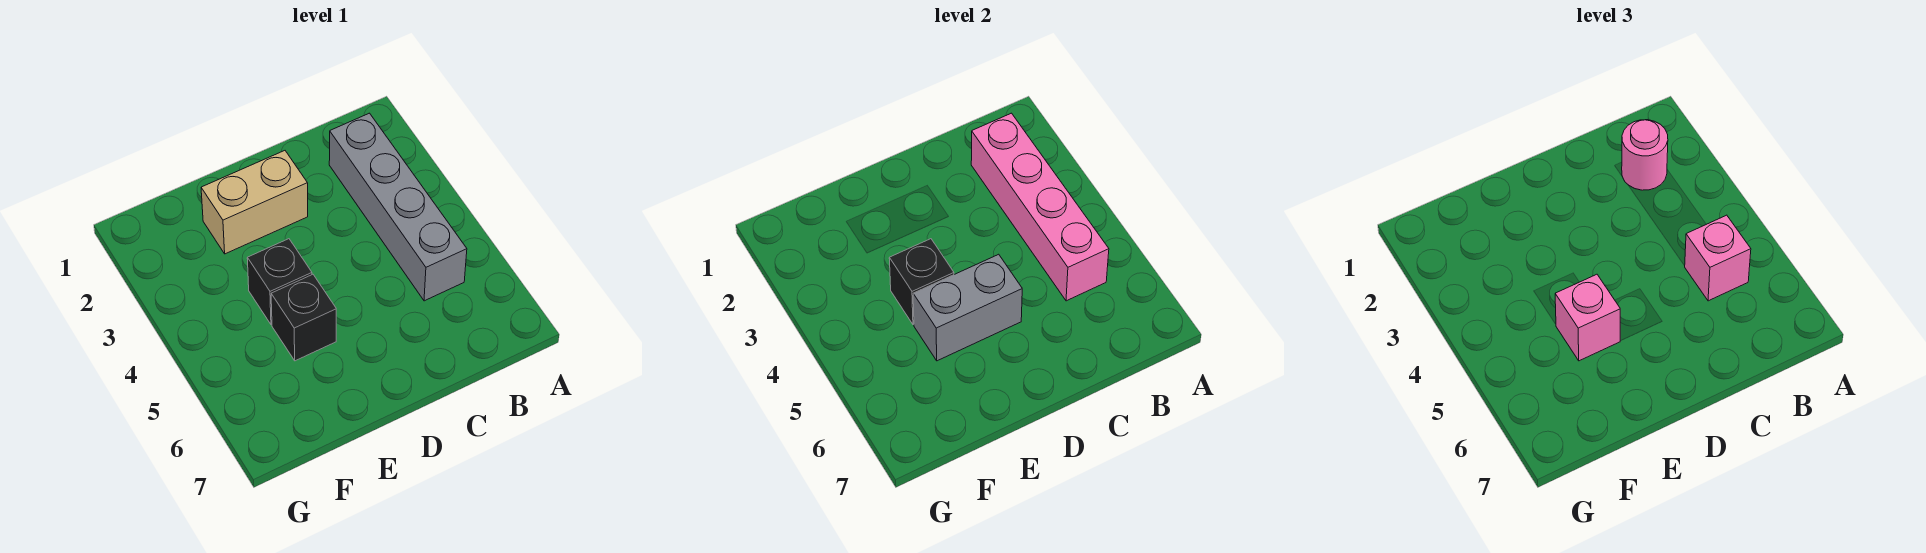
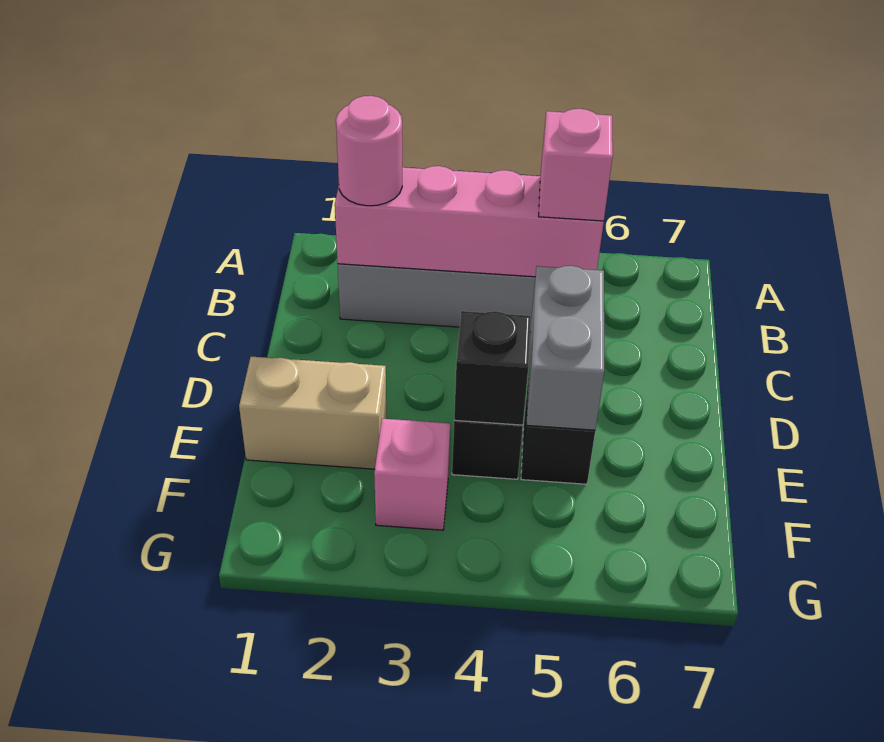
tan brick D2:E2 level 1 -> tan brick E1:E2 level 1
pink brick E5 level 3 -> pink brick F3 level 1

